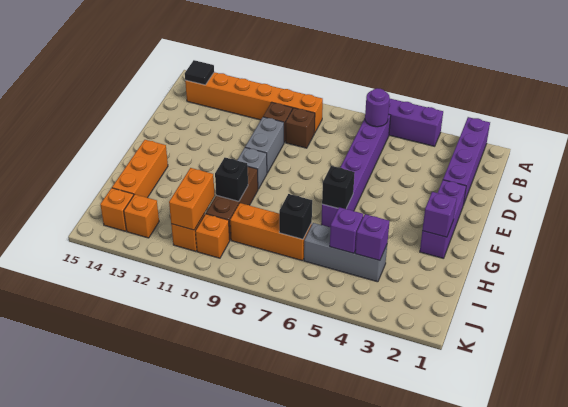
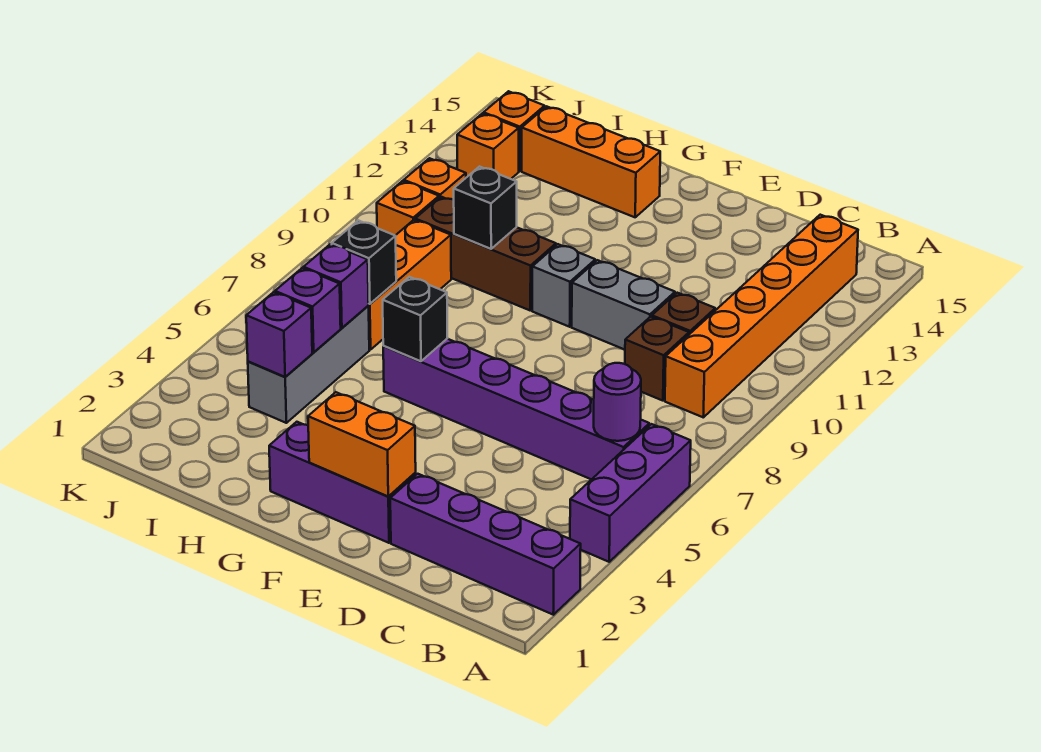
black tile B14 level 2 -> none
purple brick G2 level 2 -> purple brick I6 level 2
orange brick I11:J11 level 2 -> orange brick E2:F2 level 2

